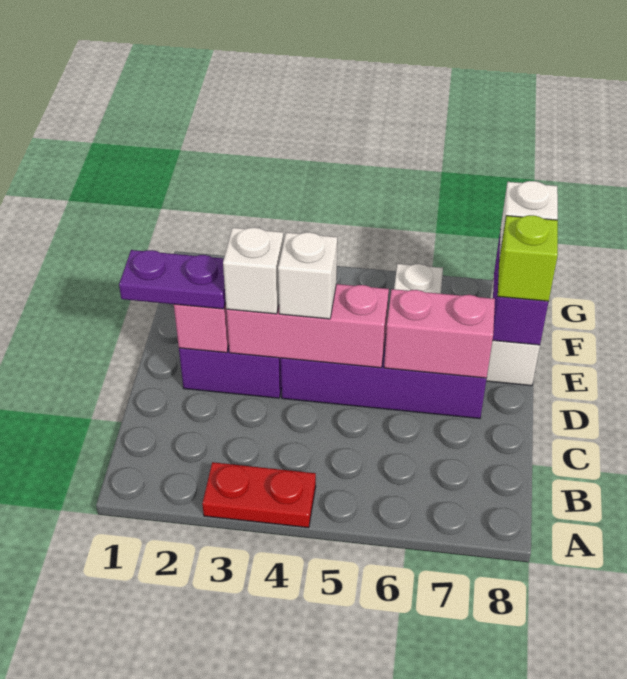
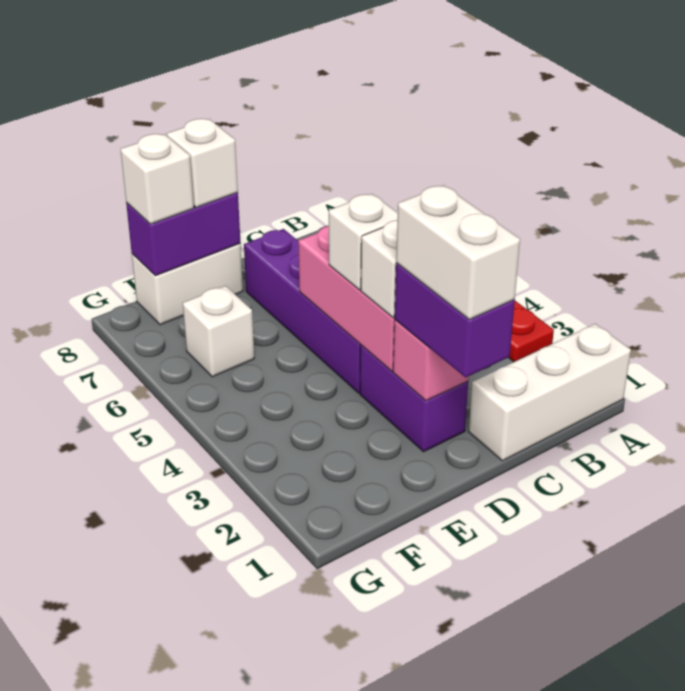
none -> white brick A1:C1 level 1
purple plate D1:D2 level 3 -> purple brick D1:D2 level 3
none -> white brick D1:D2 level 4
pink brick D6:D7 level 2 -> none
lime brick E8 level 3 -> white brick E8 level 3

